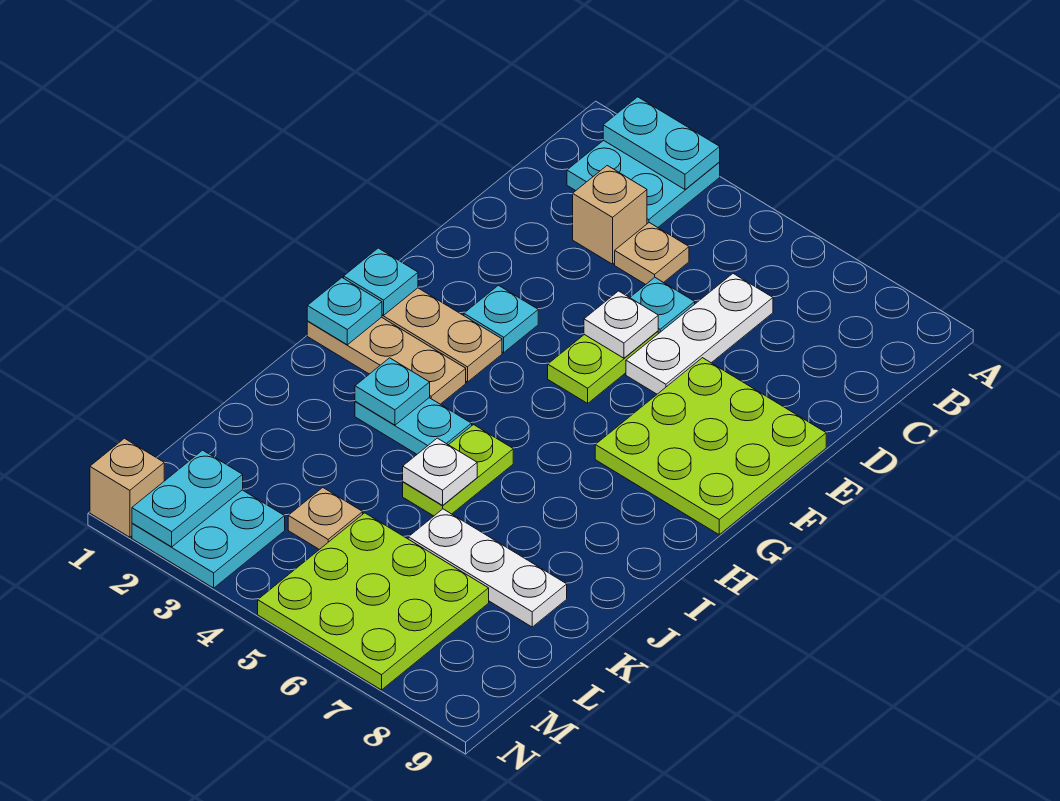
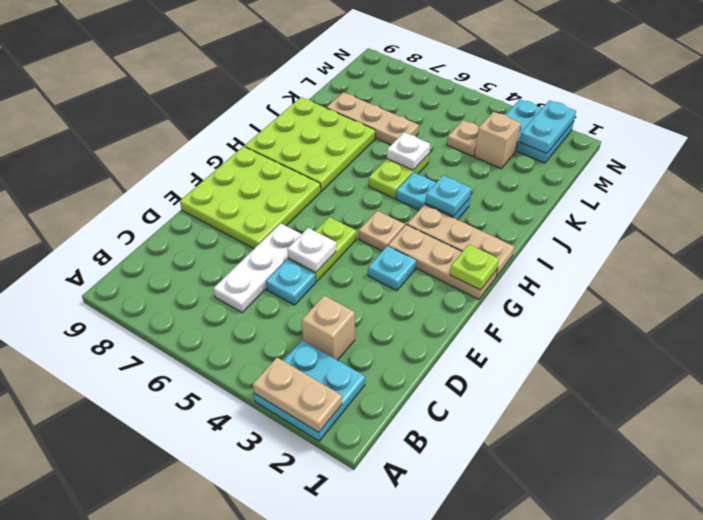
cyan plate A2:A3 level 2 -> tan plate A2:A3 level 2
tan plate C4 level 1 -> tan plate G4 level 1
cyan plate G1 level 2 -> lime plate G1 level 2
cyan plate H1 level 2 -> none
white plate K6:K8 level 1 -> tan plate K6:K8 level 1
lime plate L5:N7 level 1 -> lime plate H7:J9 level 1
tan brick N1 level 1 -> tan brick L3 level 1

